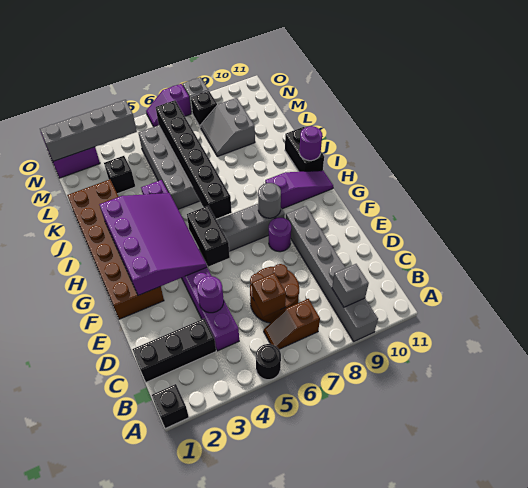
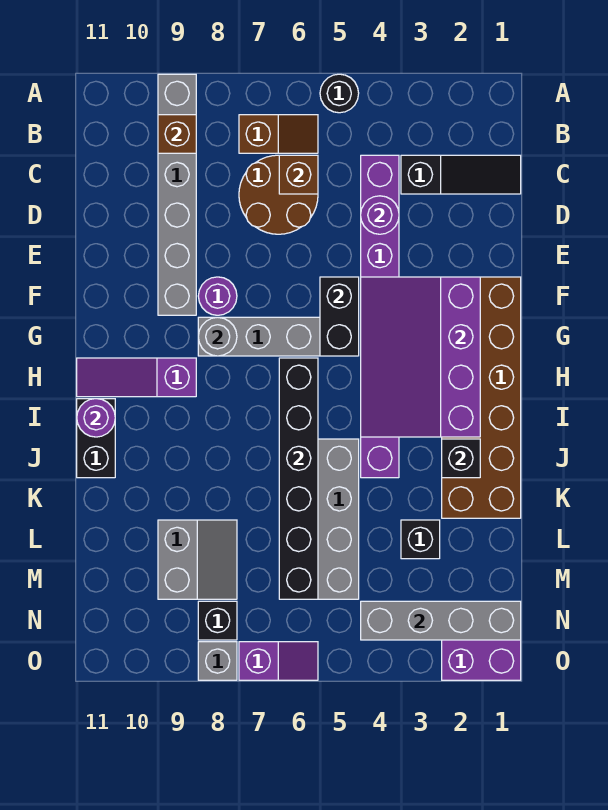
black brick A1 level 1 -> black brick J2 level 2
grey brick B9 level 2 -> brown brick B9 level 2
black brick C1:C3 level 1 -> black slope C1:C3 level 1 top 3

